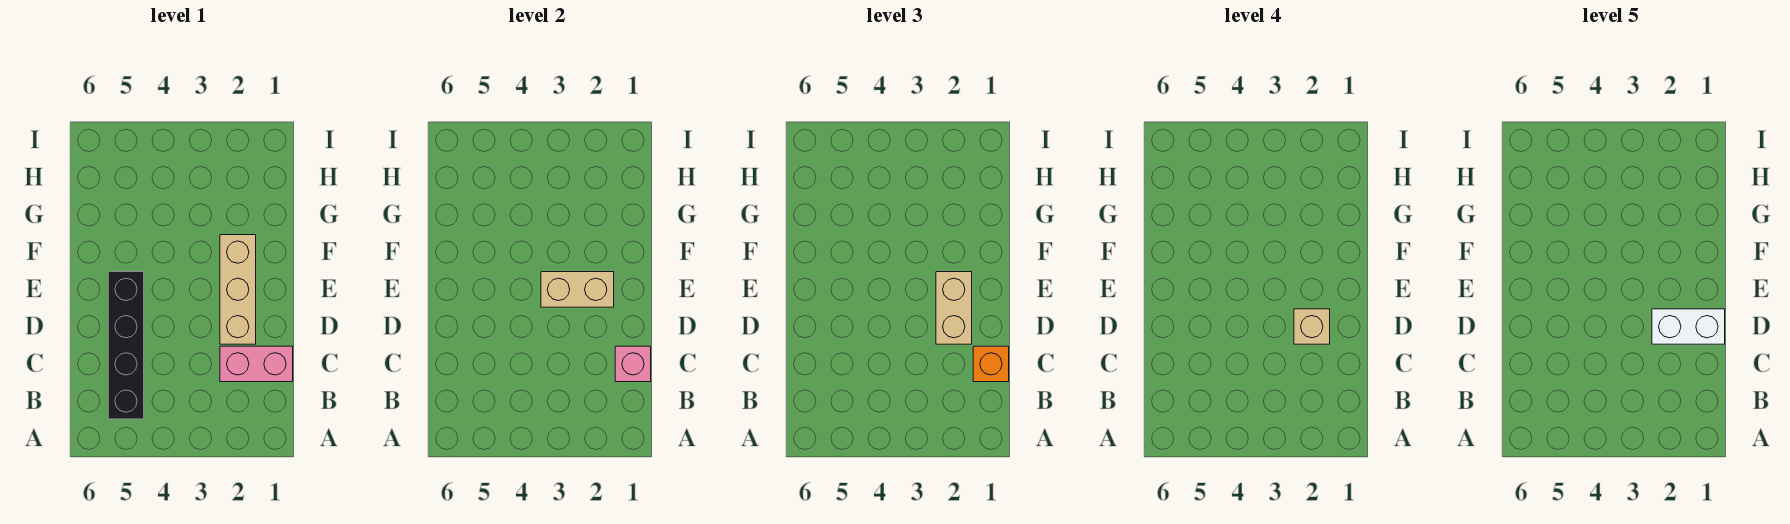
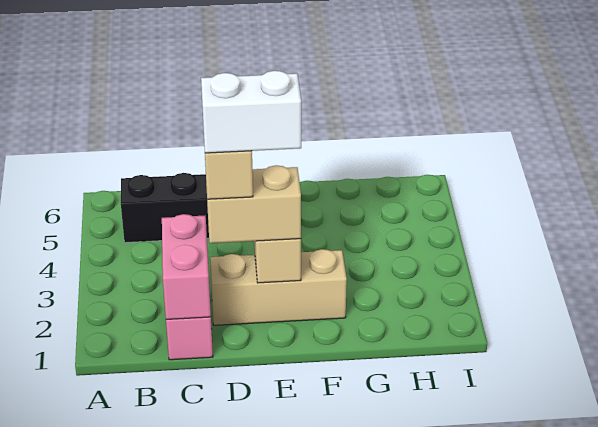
pink brick C1 level 2 -> pink brick C1:C2 level 2
orange brick C1 level 3 -> none
white brick D1:D2 level 5 -> white brick D2:E2 level 5

